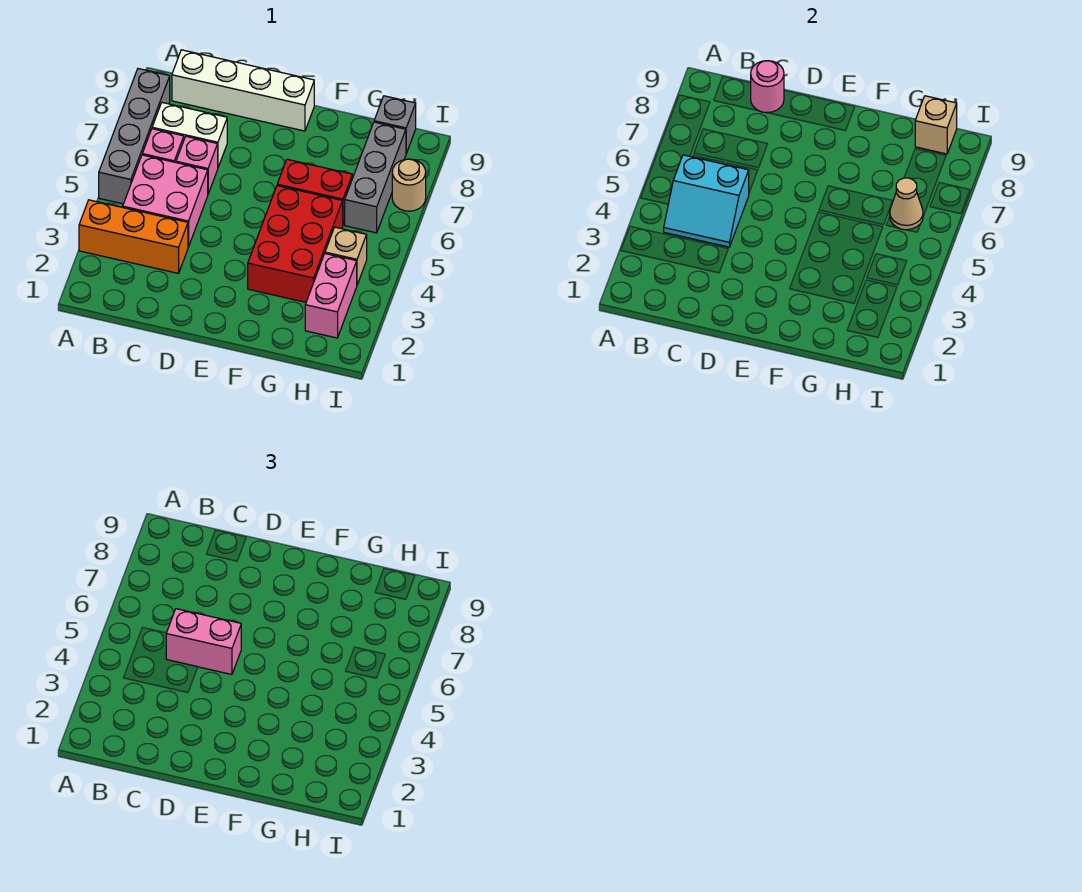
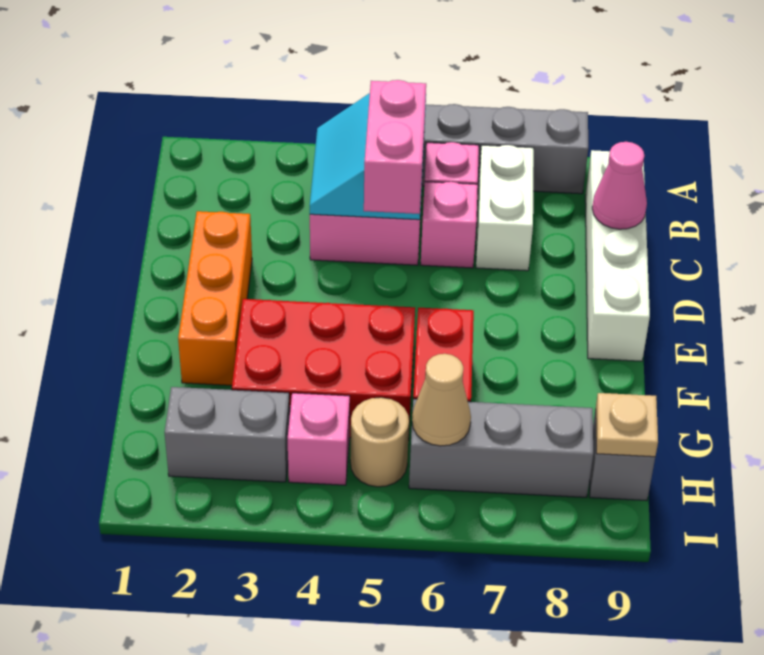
orange brick A3:C3 level 1 -> orange brick D2:F2 level 1
pink round brick C9 level 2 -> pink cone C9 level 2
pink brick H2:H3 level 1 -> grey brick H2:H3 level 1
tan brick H4 level 1 -> pink brick H4 level 1
tan brick H9 level 2 -> tan plate H9 level 2
tan round brick I7 level 1 -> tan round brick H5 level 1

